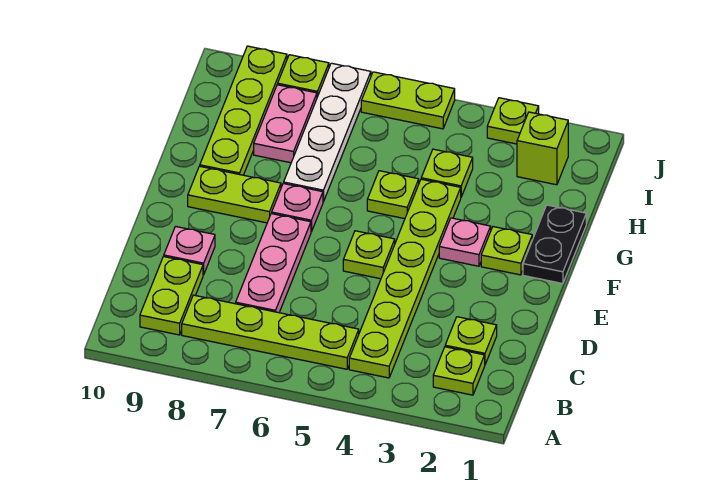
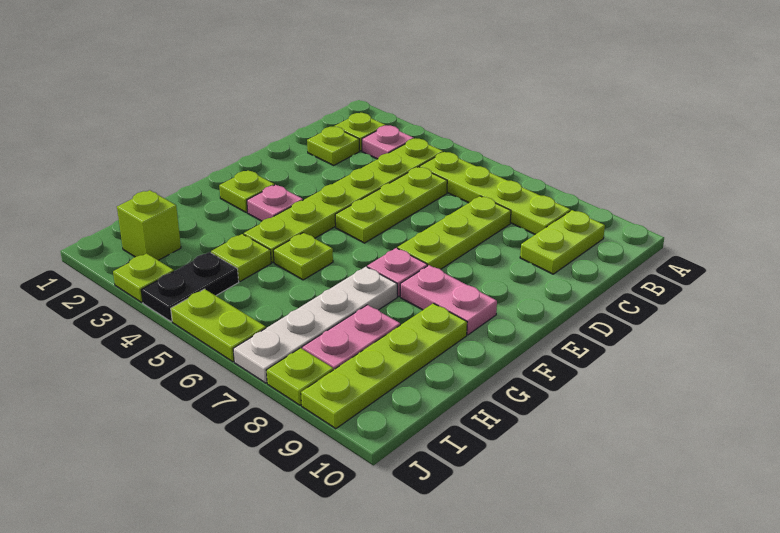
pink plate C7:E7 level 1 -> lime plate C7:E7 level 1
pink plate D9 level 1 -> pink plate B3 level 1
lime plate E5 level 1 -> lime plate C5:E5 level 1
black plate F1:G1 level 1 -> black plate I4:J4 level 1
lime plate F8:F9 level 1 -> pink plate F8:F9 level 1

